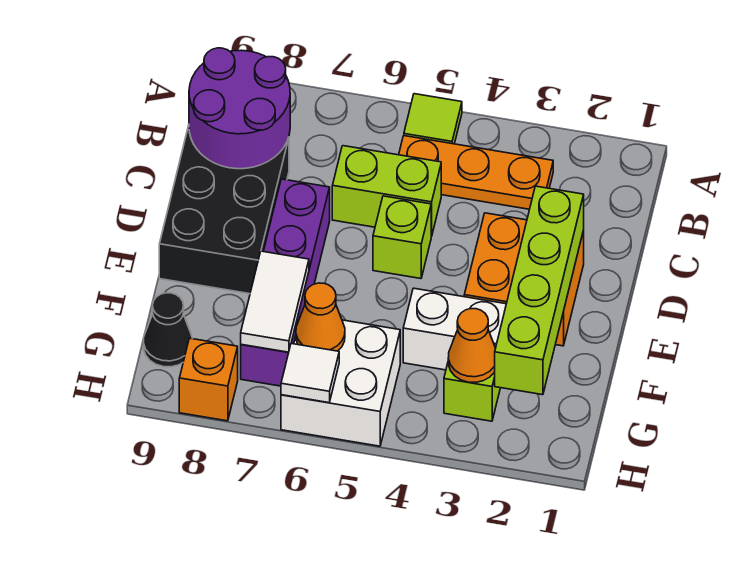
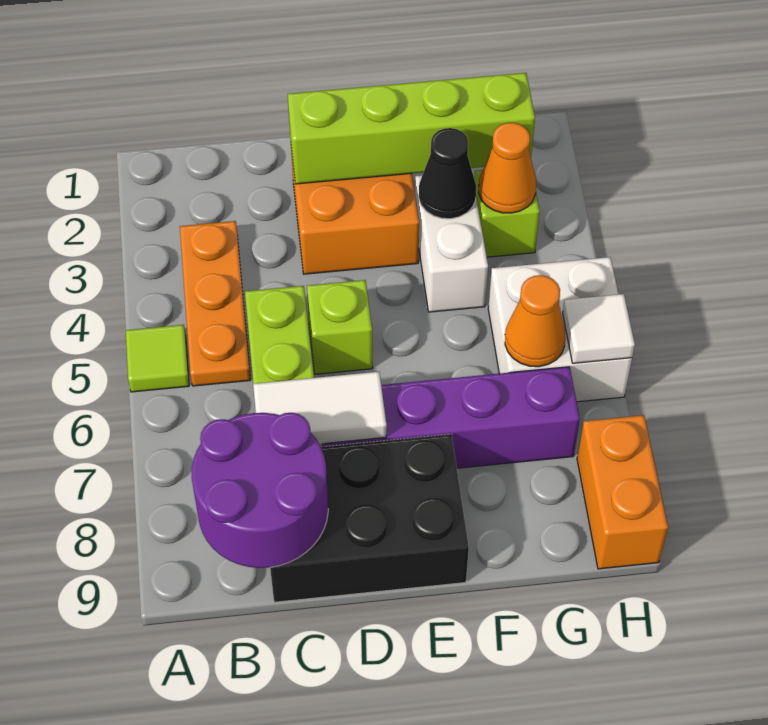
white tile F7:G7 level 2 -> white tile C7:D7 level 2
black cone G9 level 1 -> black cone F3 level 2
orange brick H8 level 1 -> orange brick H8:H9 level 1

